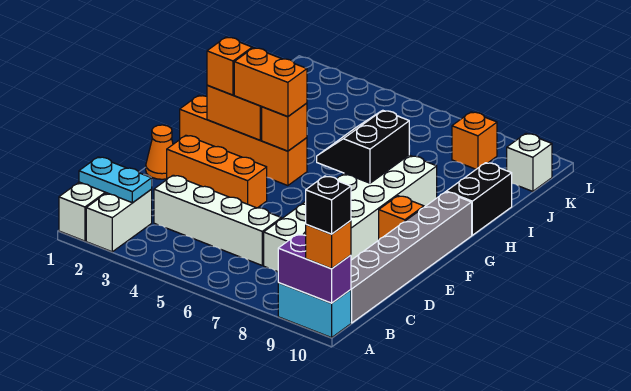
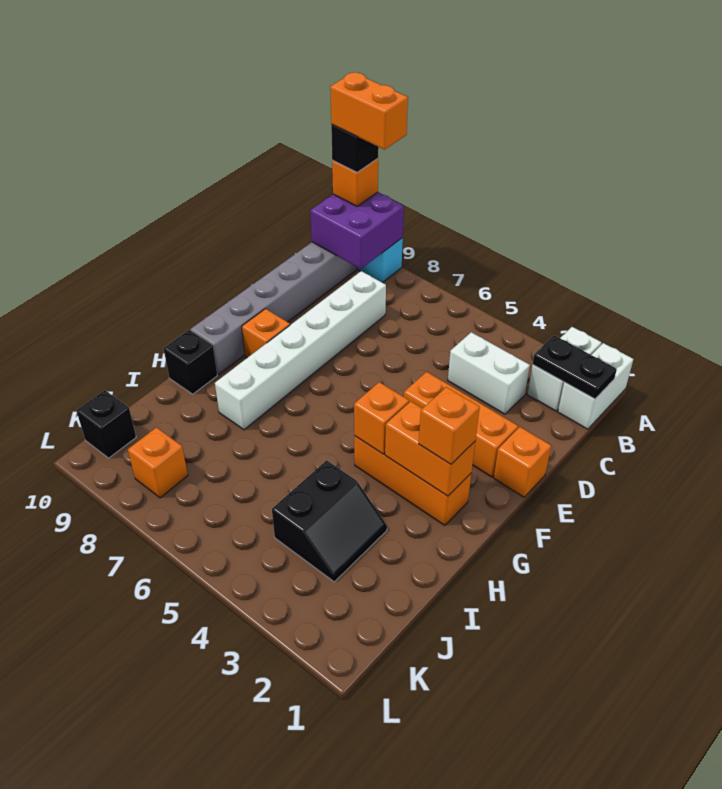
purple brick A9:A10 level 2 -> purple brick A9:B10 level 2
cyan plate B1:B2 level 2 -> black plate B1:B2 level 2
white brick C3:C6 level 1 -> white brick C3:C4 level 1
white brick C7:H8 level 1 -> white brick C8:H8 level 1
orange cone E1 level 1 -> orange brick E1 level 1
orange brick G1:G4 level 1 -> orange brick G2:G4 level 1
orange brick G3:G4 level 3 -> orange brick A9:A10 level 5
black slope G6:H7 level 2 top 7 -> black slope I3:J4 level 1 top 4
black brick H10:I10 level 1 -> black brick H10 level 1
white brick K10 level 1 -> black brick K10 level 1

